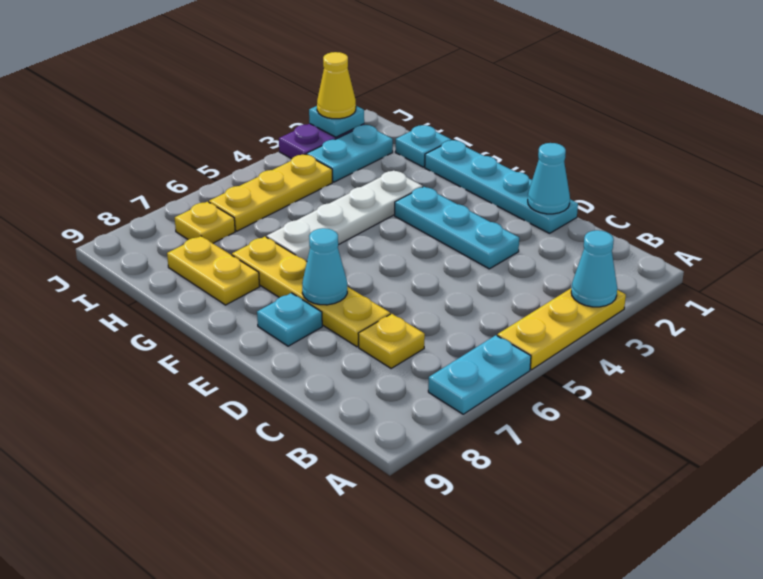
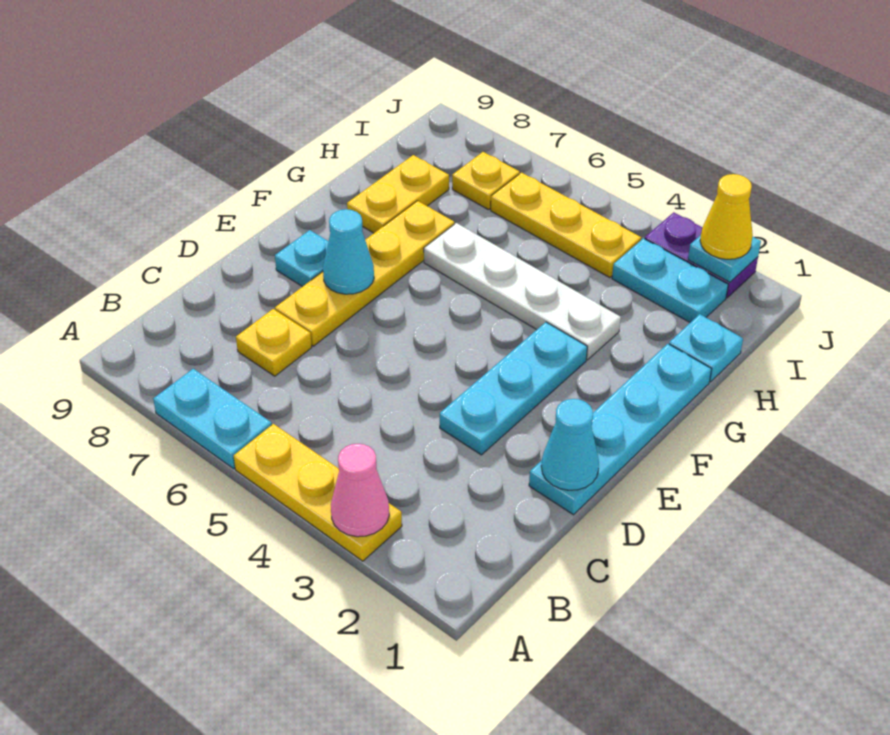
cyan cone A3 level 2 -> pink cone A3 level 2

